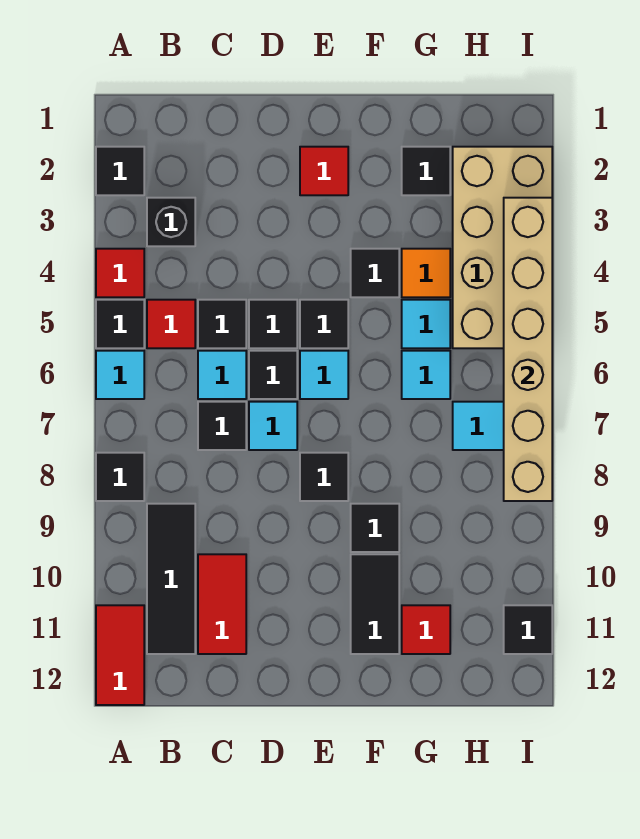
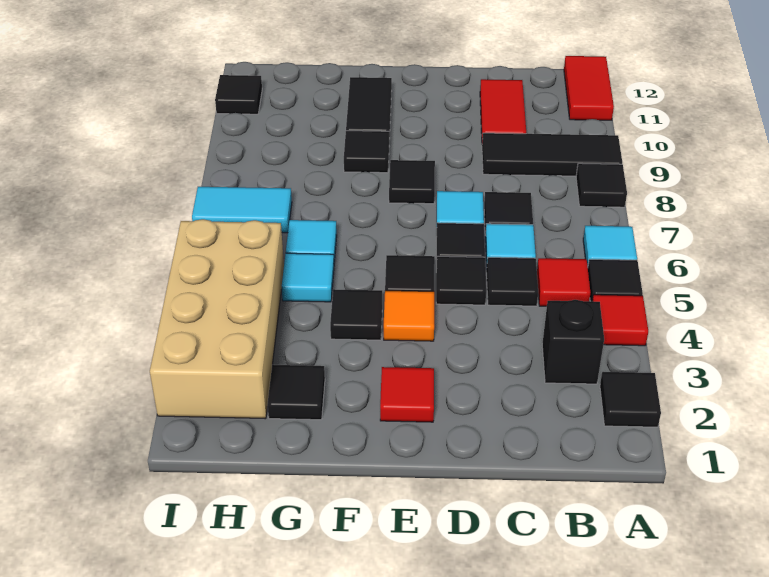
black tile B9:B11 level 1 -> black tile A9:C9 level 1
cyan tile E6 level 1 -> none
orange tile G4 level 1 -> orange tile E4 level 1
red tile G11 level 1 -> none
tan brick I3:I8 level 2 -> none

